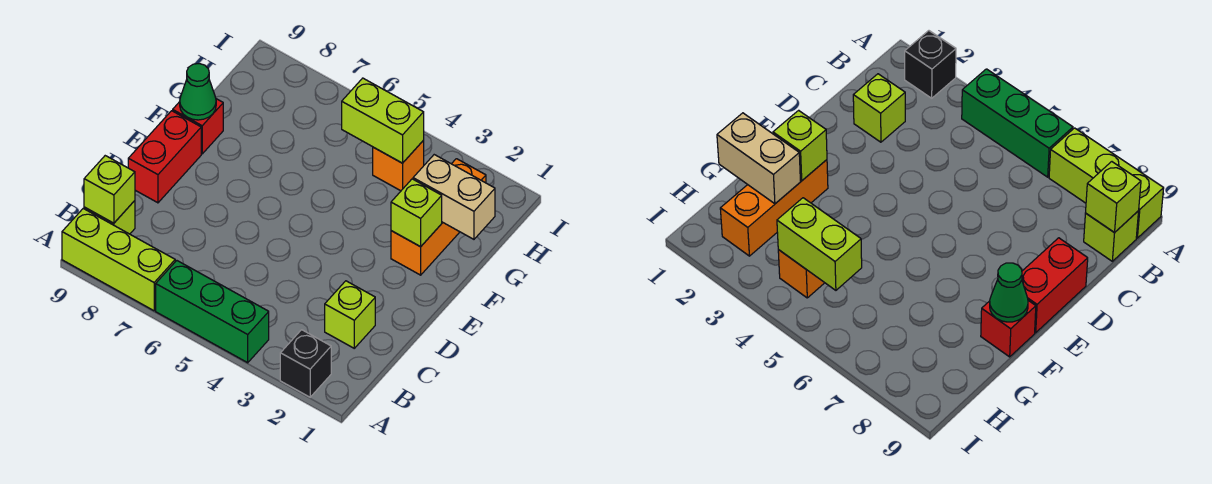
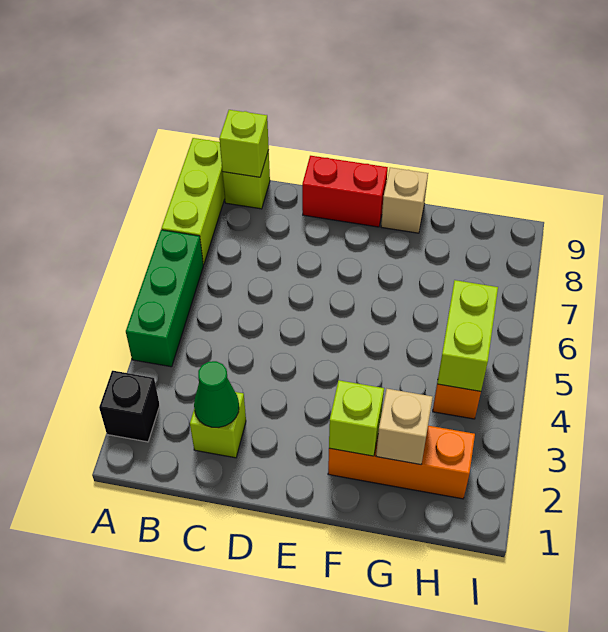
red brick F9 level 1 -> tan brick F9 level 1
green cone F9 level 2 -> green cone C2 level 2
tan brick G1:G2 level 2 -> tan brick G2 level 2

